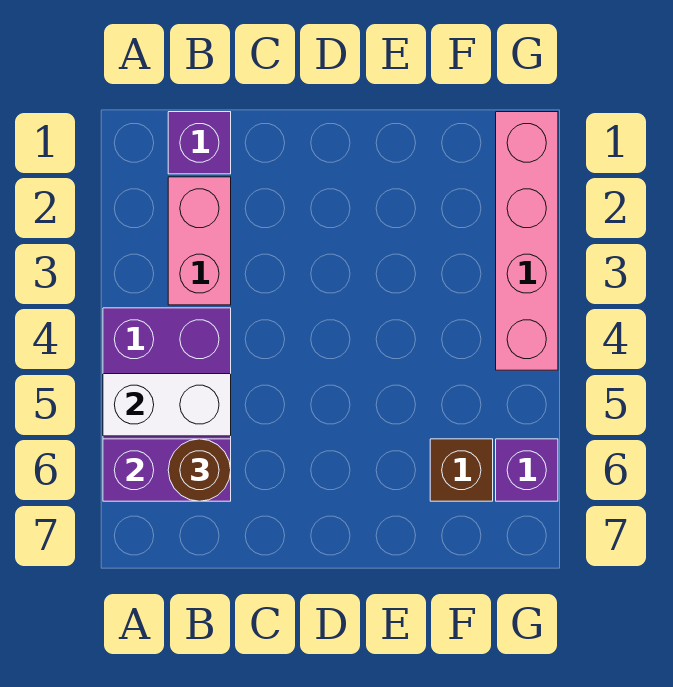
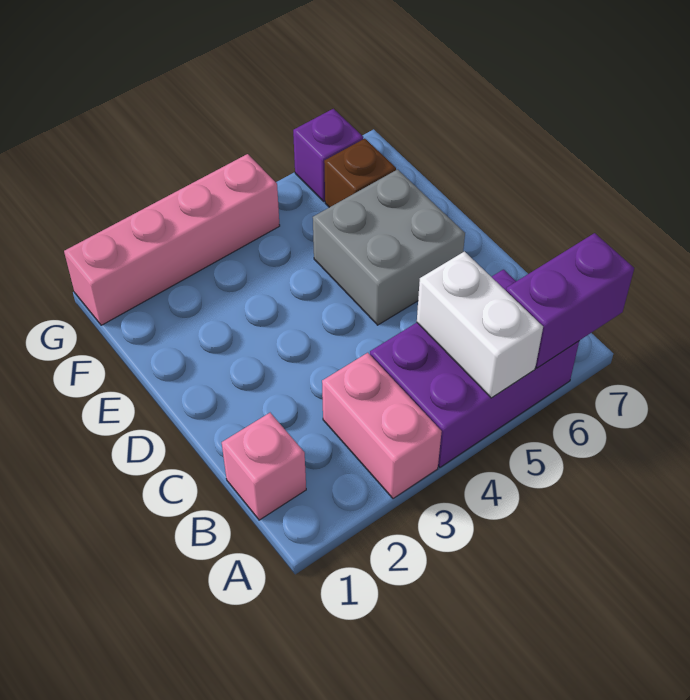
purple brick A6:B6 level 2 -> purple brick A6:A7 level 2
purple brick B1 level 1 -> pink brick B1 level 1
pink brick B2:B3 level 1 -> pink brick A3:B3 level 1
brown round brick B6 level 3 -> none
none -> grey brick D5:E6 level 1

